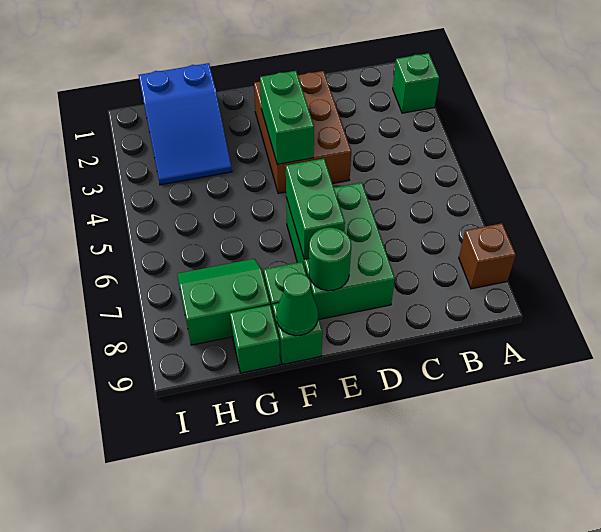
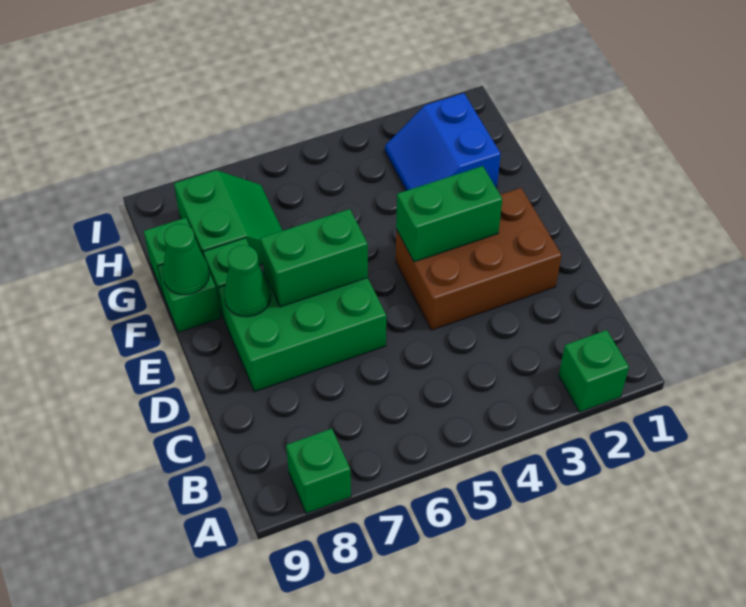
brown brick A8 level 1 -> green brick A8 level 1
green round brick E8 level 2 -> green cone E8 level 2
blue slope G1:H3 level 1 top 1 -> blue slope G2:H3 level 1 top 2

